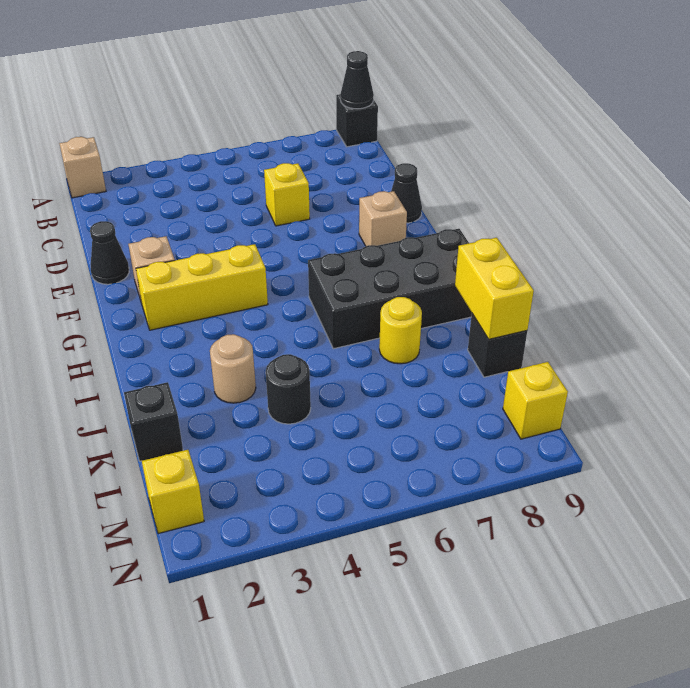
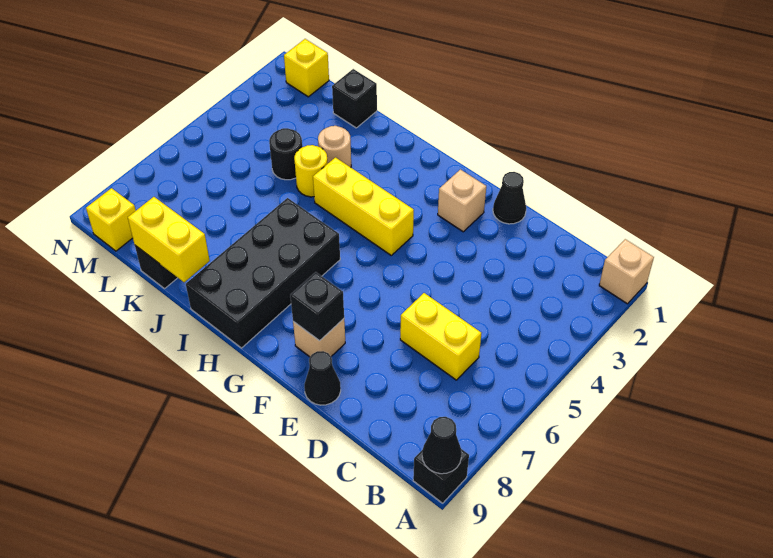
yellow brick D6 level 1 -> yellow brick C6:D6 level 1
none -> black brick F8 level 2
yellow brick G2:G4 level 1 -> yellow brick G4:I4 level 1
yellow round brick J7 level 1 -> yellow round brick J4 level 1

